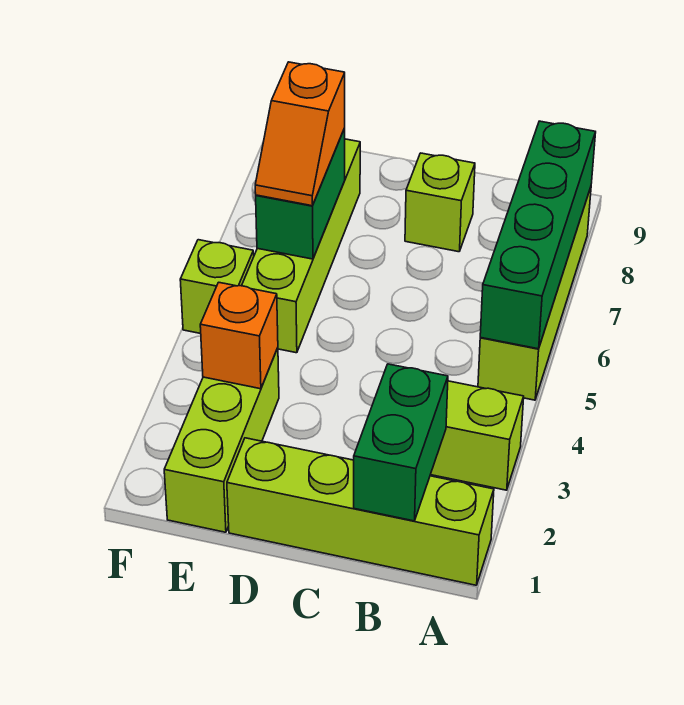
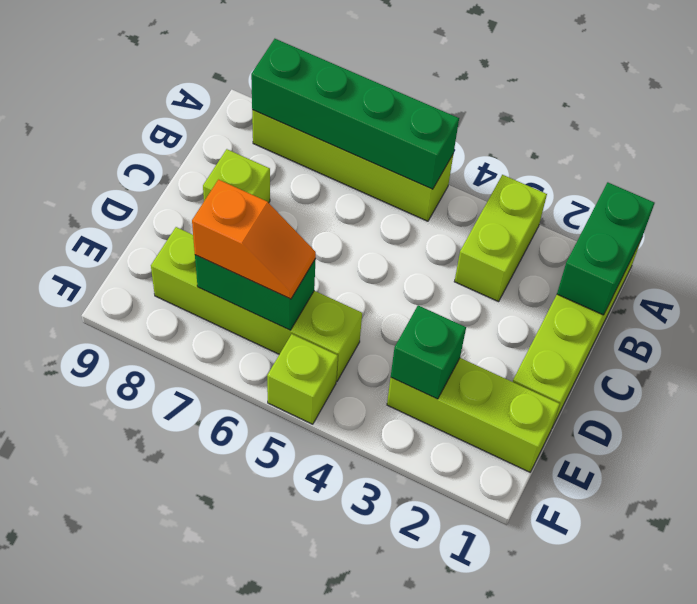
green brick B1:B2 level 2 -> green brick A1:B1 level 2
orange brick E3 level 2 -> green brick E3 level 2

